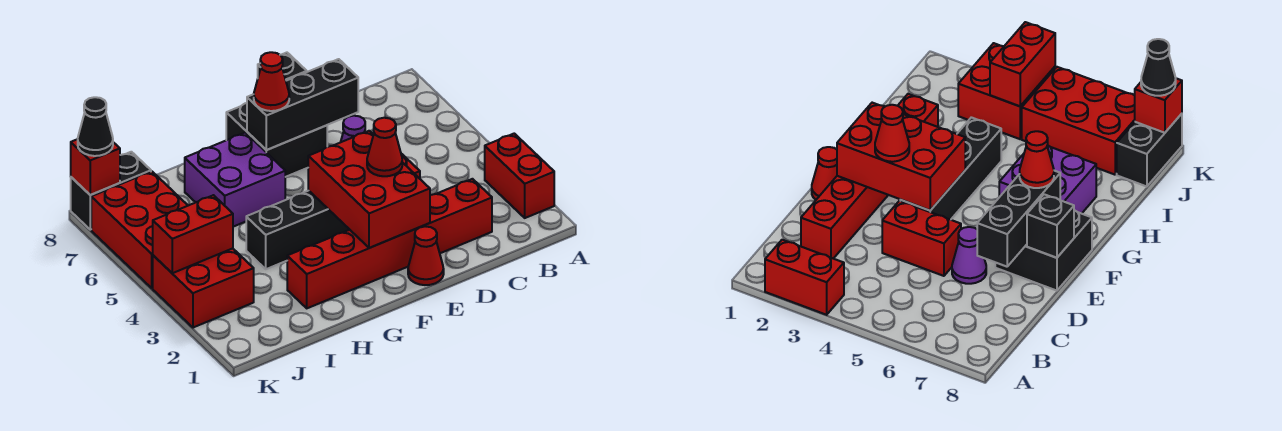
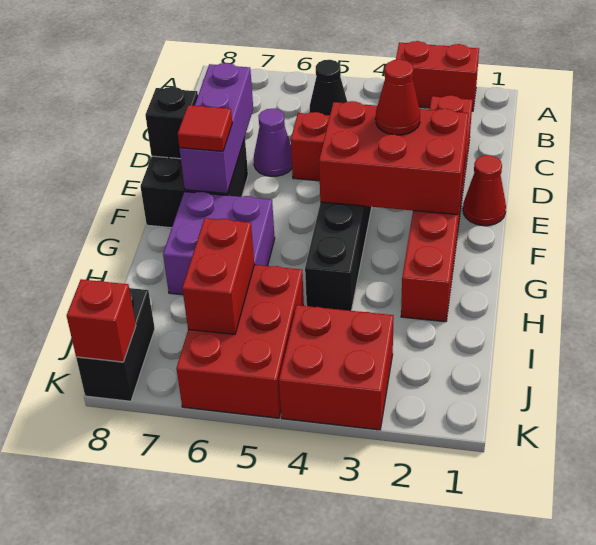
black brick D7:F7 level 2 -> purple brick D7:F7 level 2
red cone F7 level 3 -> red tile F7 level 3
red brick J4:K4 level 2 -> red brick I6:J6 level 2
red brick J5:K7 level 1 -> red brick I5:K6 level 1
black cone K8 level 3 -> black cone B5 level 1

